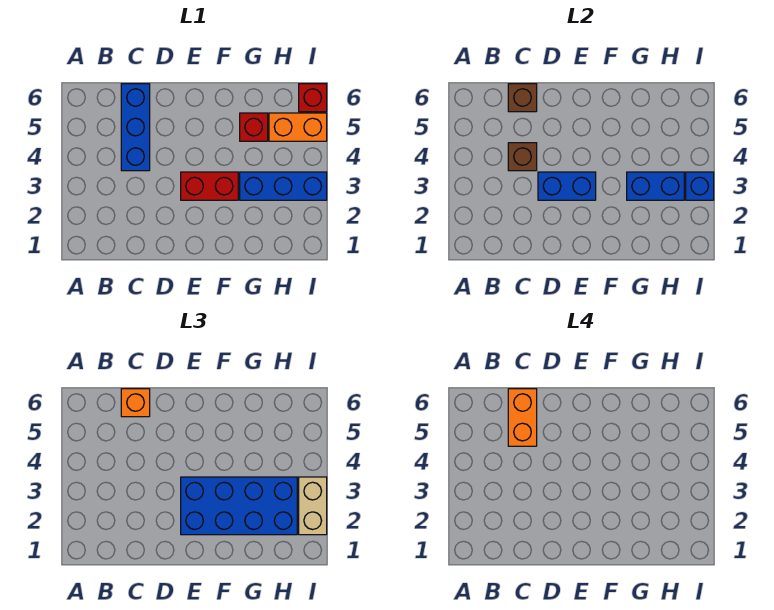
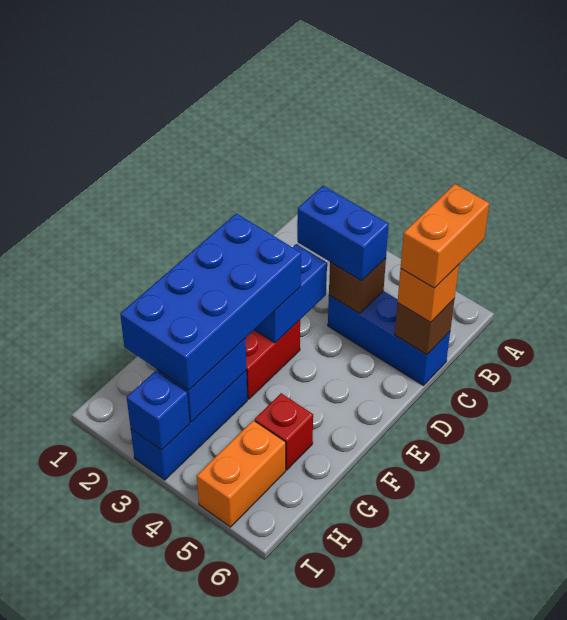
none -> blue brick C3:C4 level 3
orange brick C5:C6 level 4 -> orange brick B6:C6 level 4
tan brick I2:I3 level 3 -> none
red brick I6 level 1 -> none

